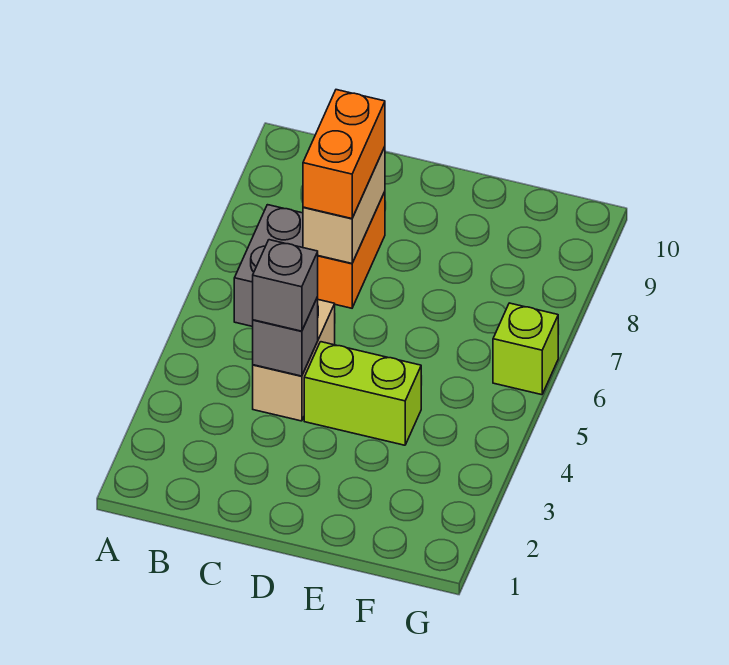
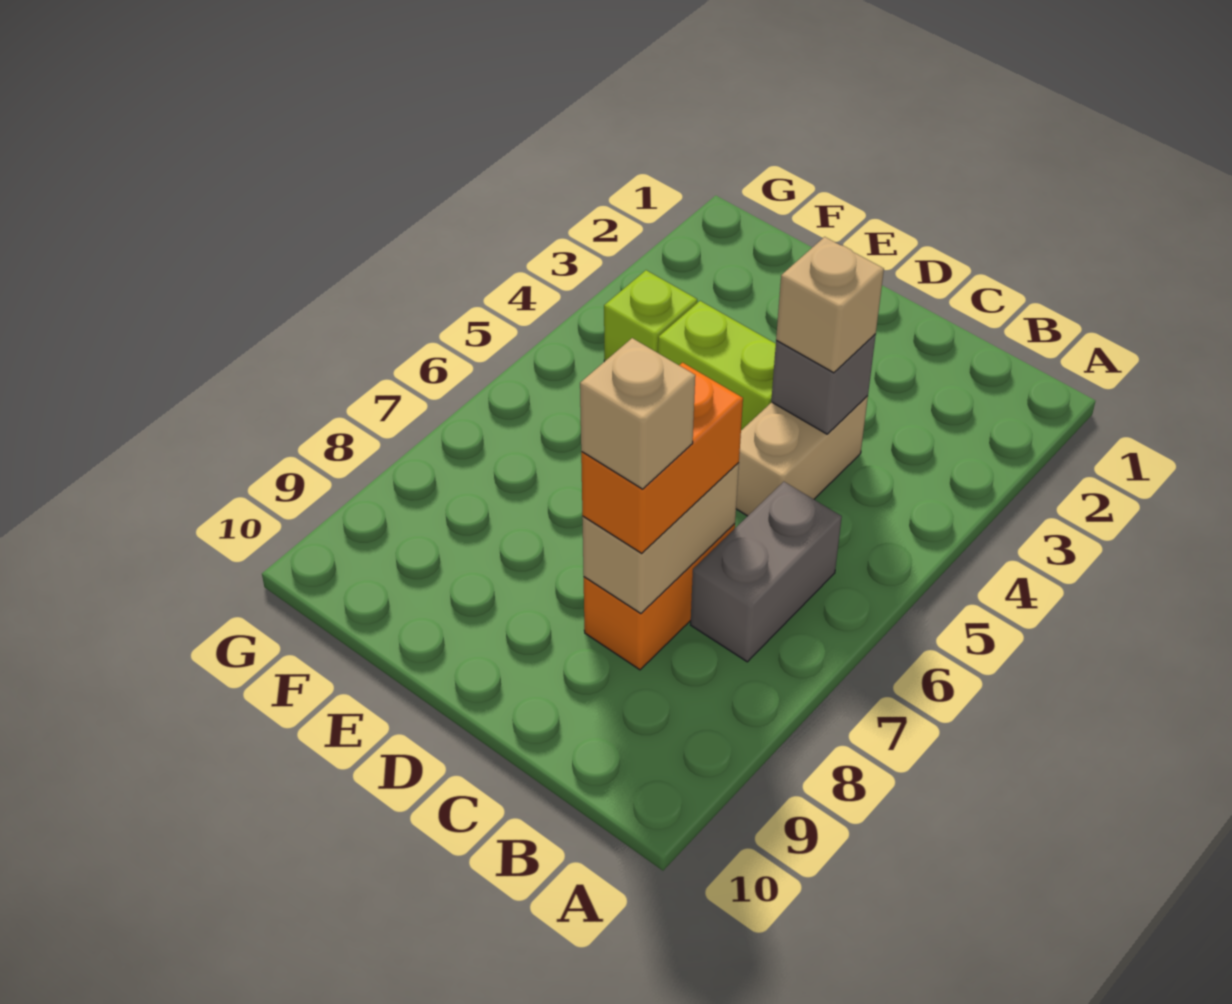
grey brick C4 level 3 -> tan brick C4 level 3
none -> tan brick C8 level 4
lime brick G6 level 1 -> lime brick F4 level 1

